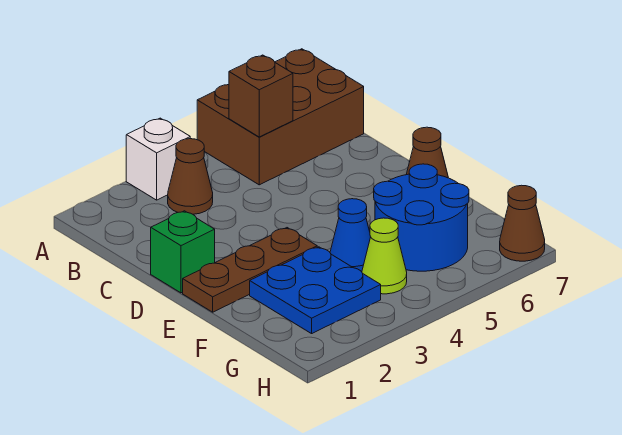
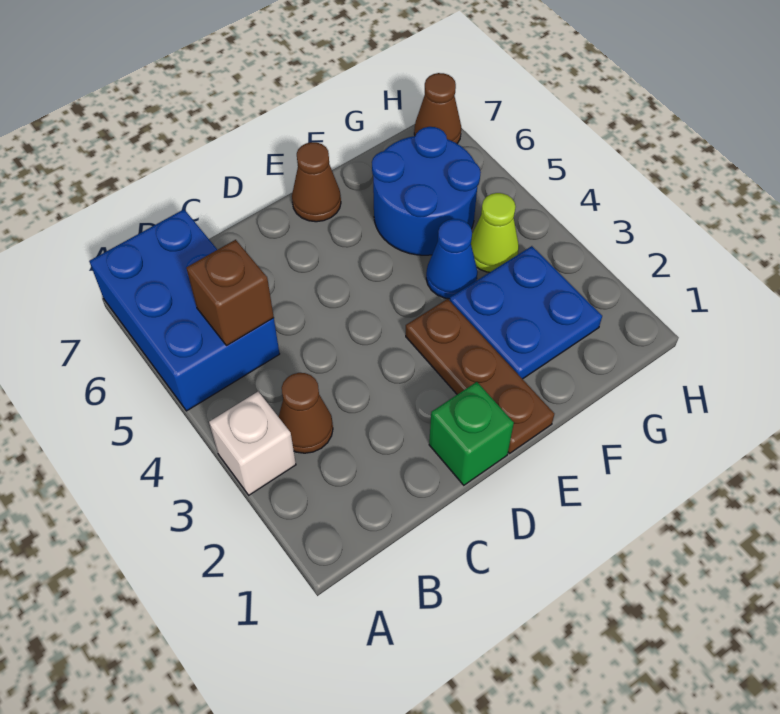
brown brick A5:B7 level 1 -> blue brick A5:B7 level 1

